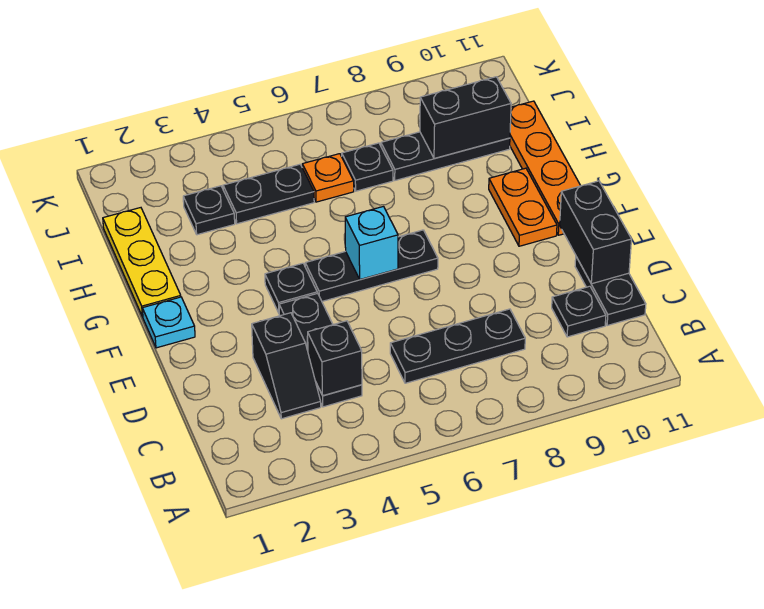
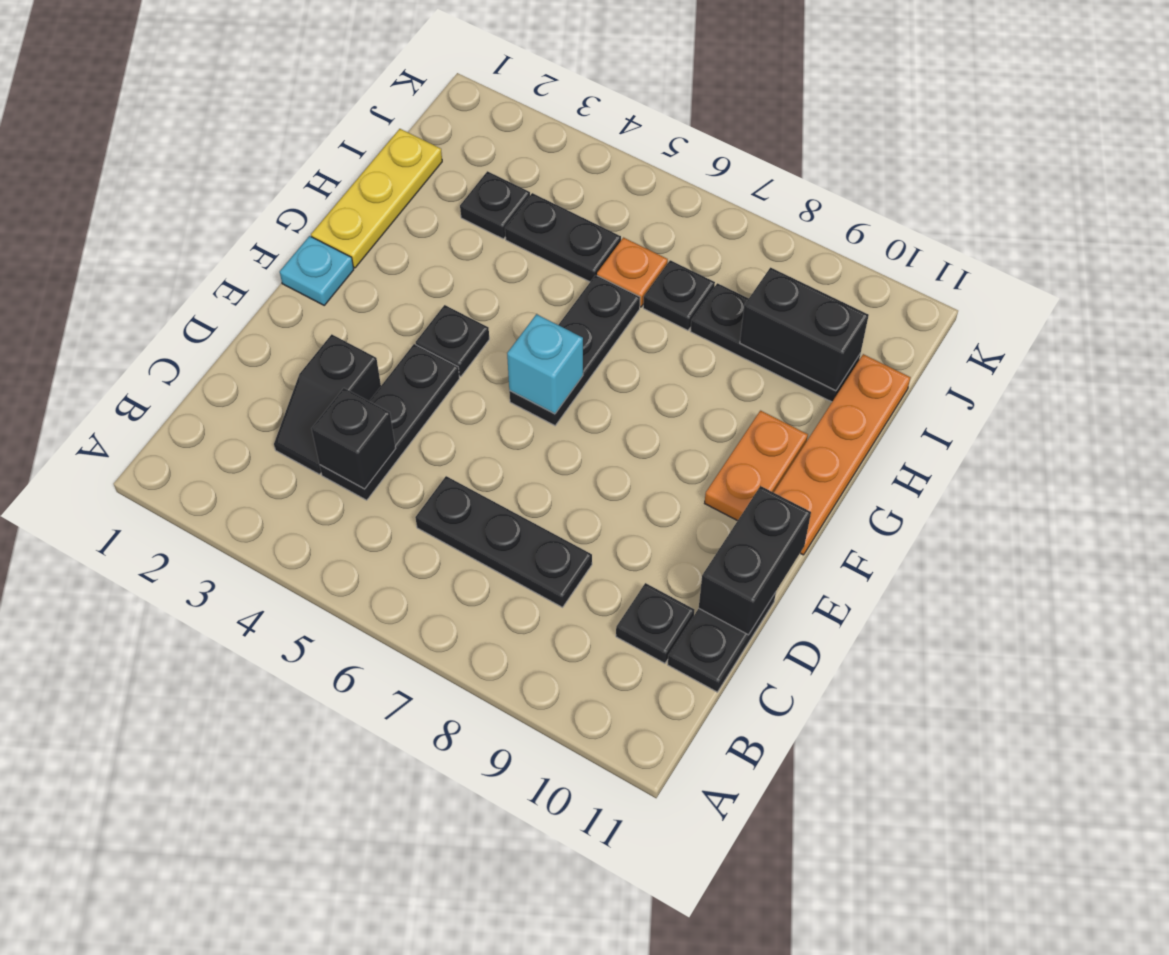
black plate F5:F7 level 1 -> black plate F6:H6 level 1

